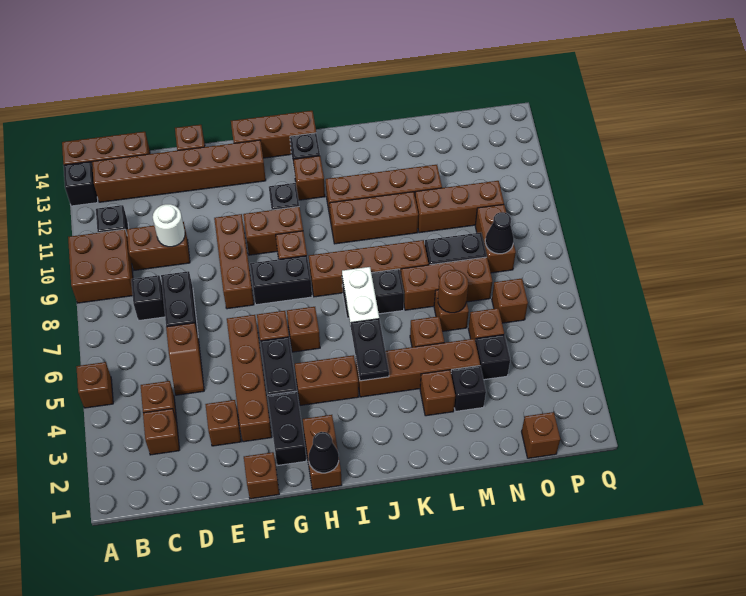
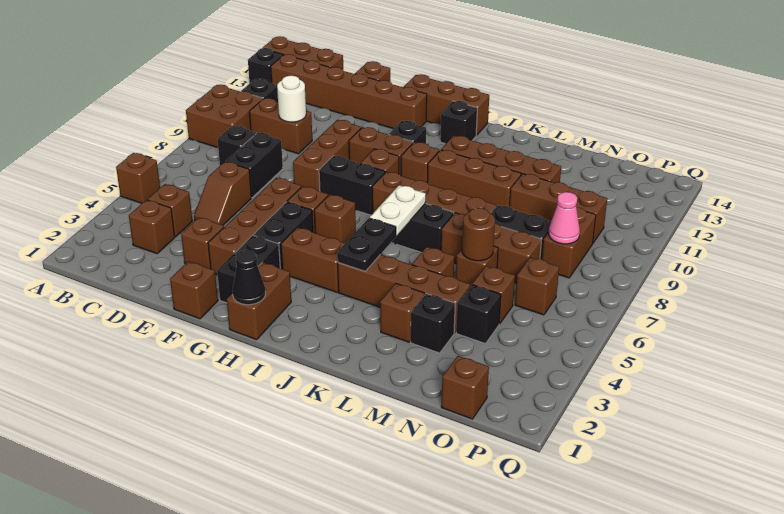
brown brick I12 level 1 -> brown brick I10 level 1
black cone O8 level 2 -> pink cone O8 level 2

